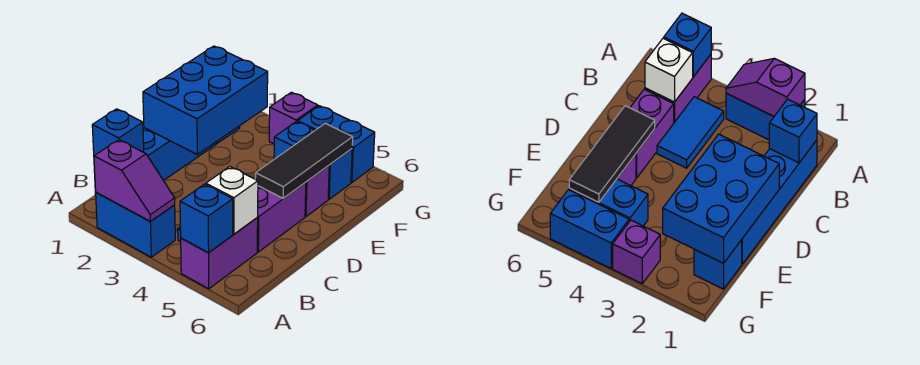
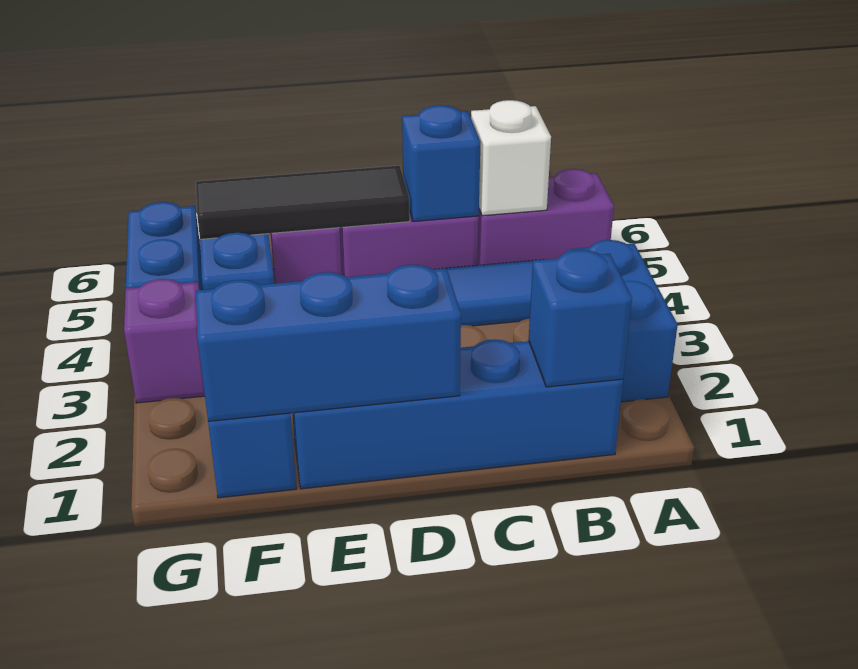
purple slope A2:A3 level 2 top 2 -> none
blue brick A5 level 2 -> blue brick C5 level 2
blue brick D1:F2 level 2 -> blue brick D1:F1 level 2

